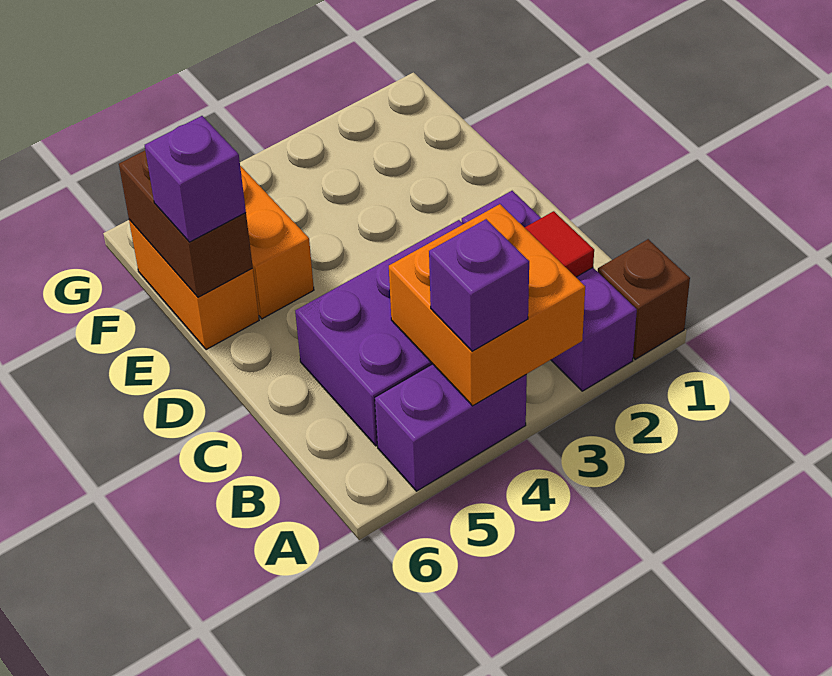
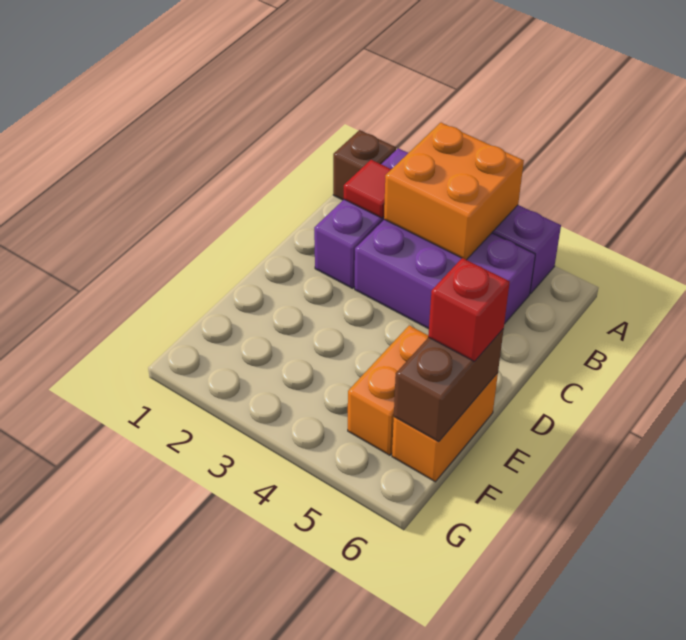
purple brick A4 level 3 -> none
purple brick E6 level 3 -> red brick E6 level 3

